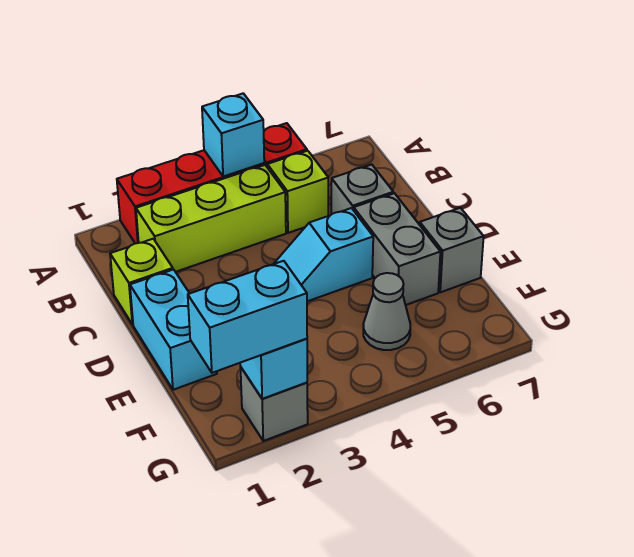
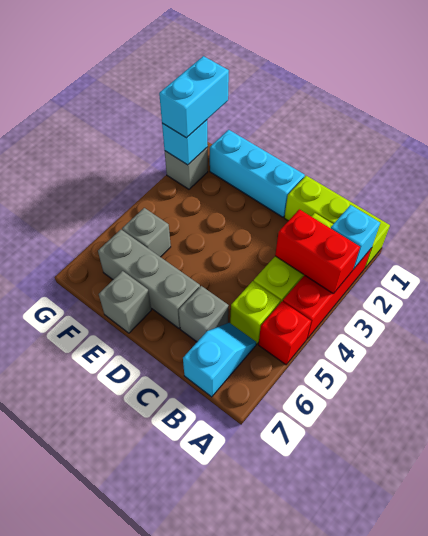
none -> red brick A3:B3 level 2
cyan brick A4 level 2 -> cyan brick A2 level 2
lime brick C1 level 1 -> lime brick A1:C1 level 1
cyan brick D1:E1 level 1 -> cyan brick D1:F1 level 1
cyan slope D4:D5 level 1 top 5 -> cyan slope B6:B7 level 1 top 7
grey brick D6:E6 level 1 -> grey brick D6:F6 level 1
grey cone F5 level 1 -> grey brick F5 level 1

